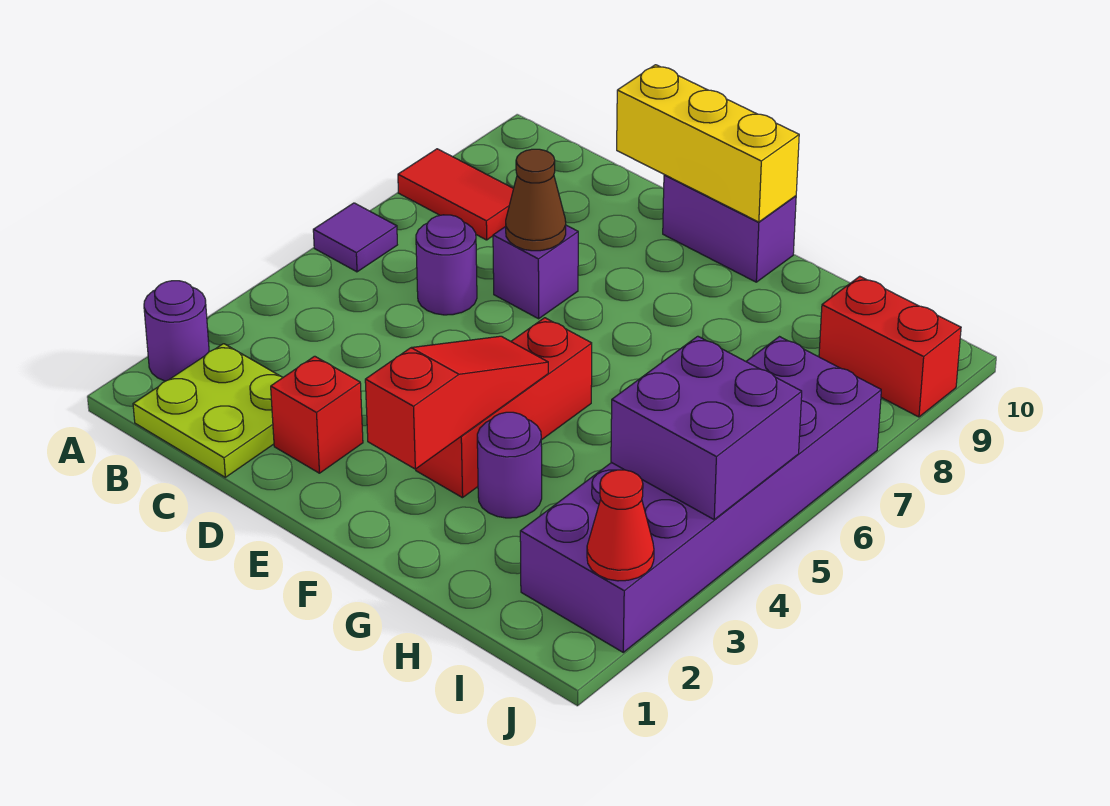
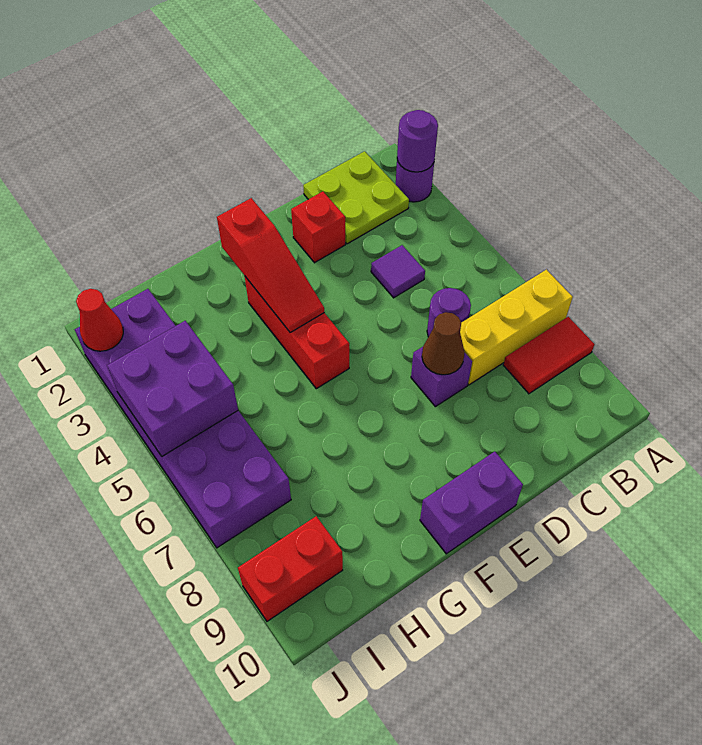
purple tile A6 level 1 -> purple tile C4 level 1
yellow brick D10:F10 level 2 -> yellow brick A7:C7 level 1
purple round brick G3 level 1 -> purple round brick A2 level 2

